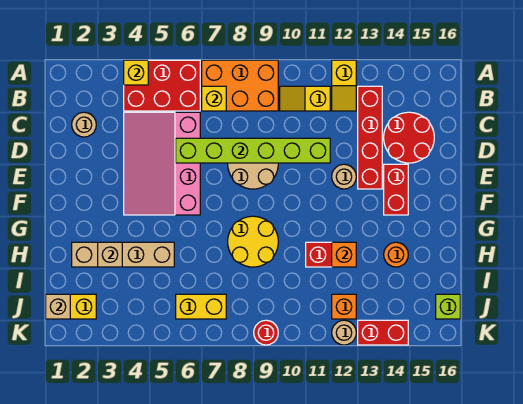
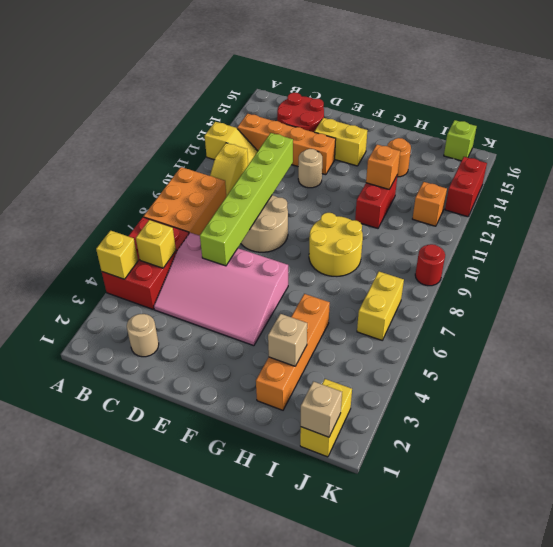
yellow brick B7 level 2 -> yellow brick B5 level 2
red brick B13:E13 level 1 -> orange brick B13:E13 level 1
red brick E14:F14 level 1 -> yellow brick E14:F14 level 1
tan brick H2:H5 level 1 -> orange brick H2:H5 level 1
tan round brick K12 level 1 -> none

